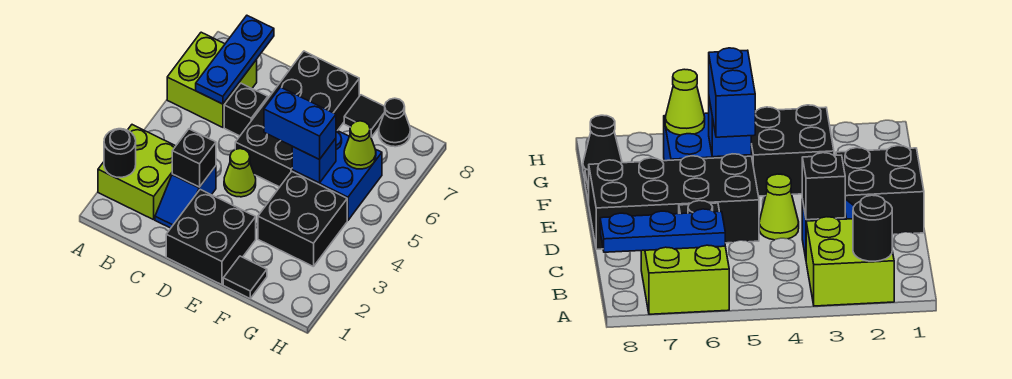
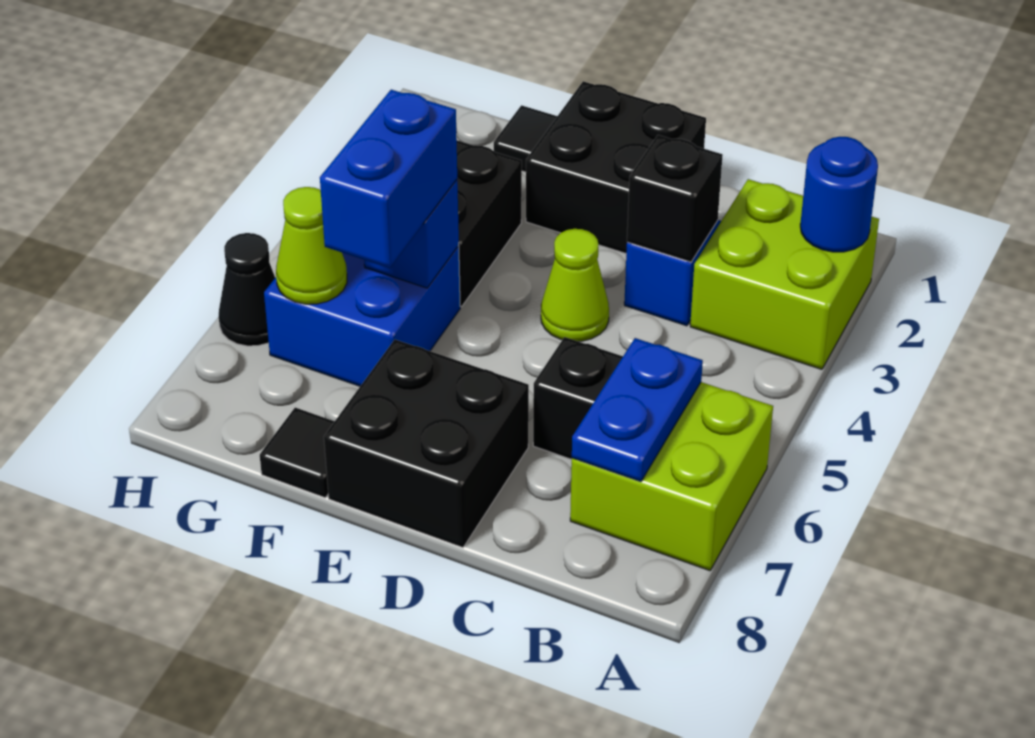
black round brick A2 level 2 -> blue round brick A2 level 2
blue plate B6:B8 level 2 -> blue plate B6:B7 level 2
black brick D5:E8 level 1 -> black brick D7:E8 level 1
blue brick E5:F5 level 3 -> blue brick F5:F6 level 3
black cone G8 level 1 -> black cone H6 level 1

